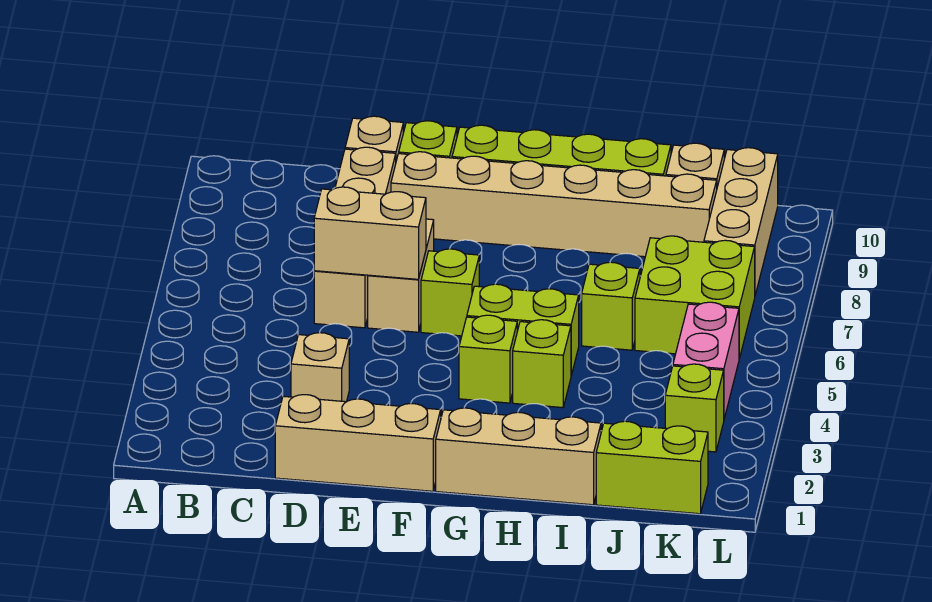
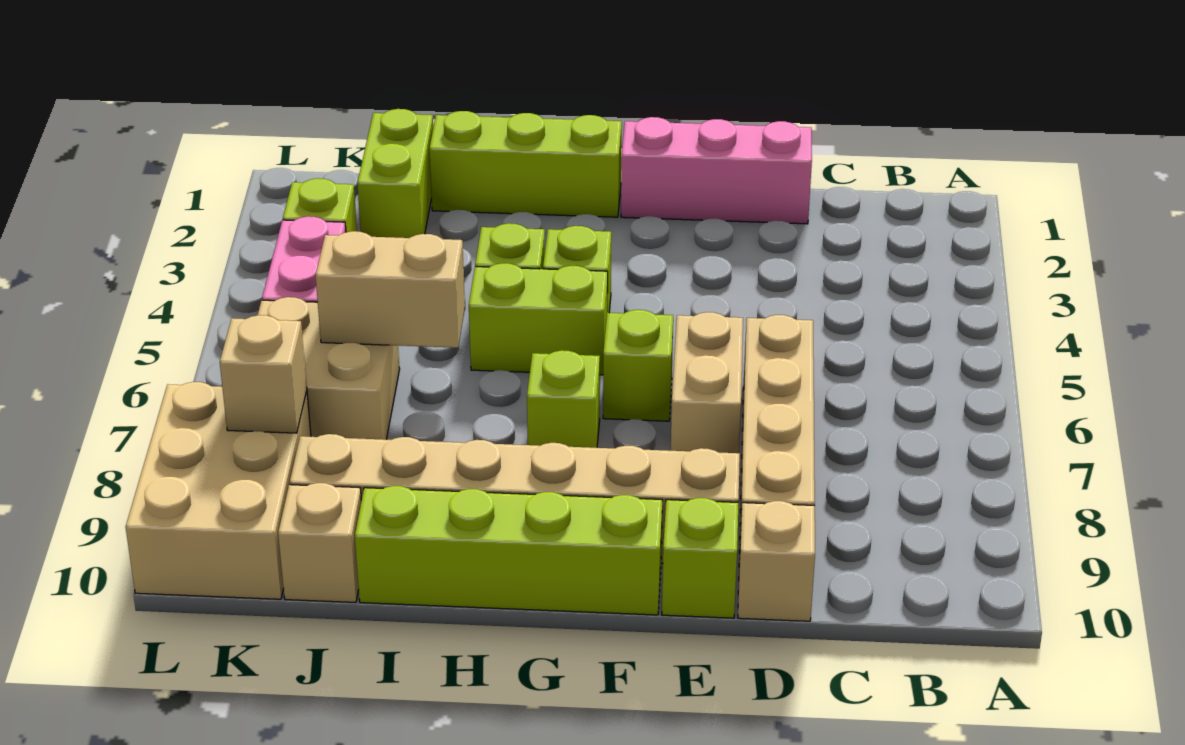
tan brick D1:F1 level 1 -> pink brick D1:F1 level 1
tan brick D3 level 1 -> tan brick K8 level 2
tan brick D6:E6 level 2 -> tan brick I6:J6 level 2
tan brick G1:I1 level 1 -> lime brick G1:I1 level 1
lime brick I6 level 1 -> lime brick G7 level 1
lime brick J1:K1 level 1 -> lime brick J1:J2 level 1
lime brick J6:K7 level 1 -> tan brick J6:K7 level 1
tan brick K8:K10 level 1 -> tan brick K8:L10 level 1

